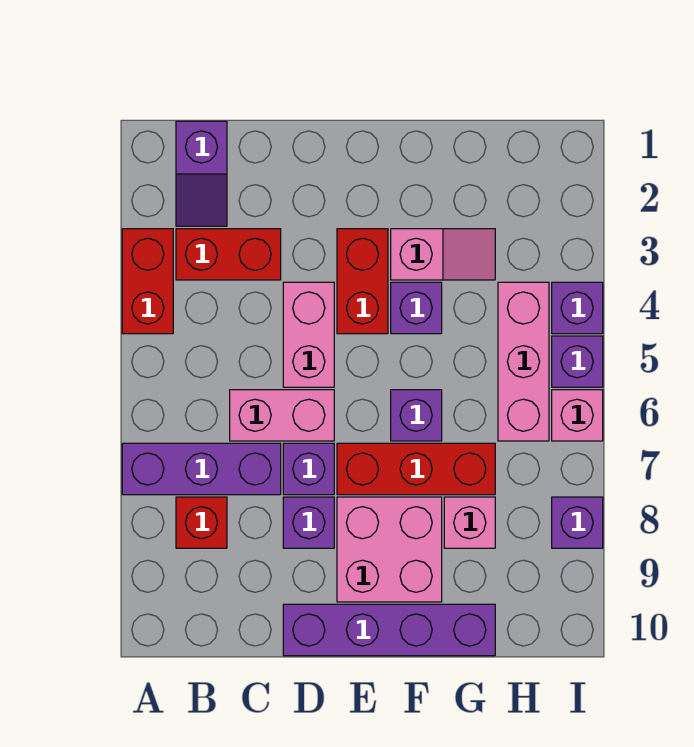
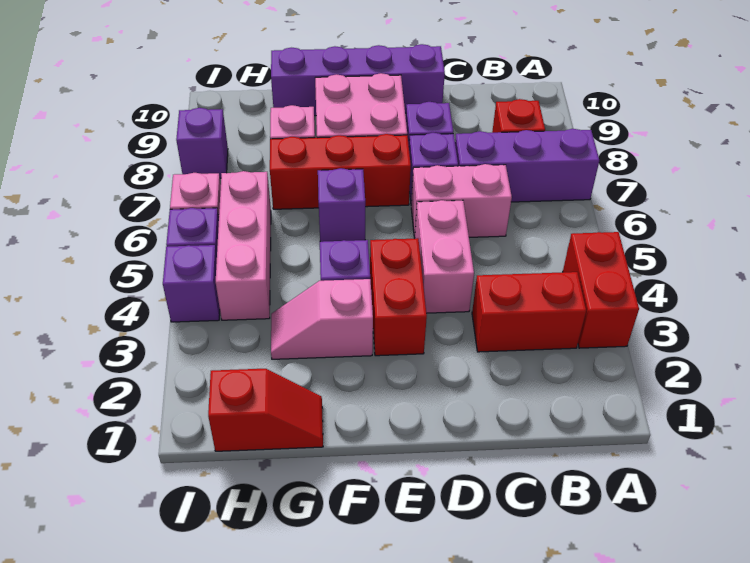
purple slope B1:B2 level 1 top 1 -> none
none -> red slope G1:H1 level 1 top H

